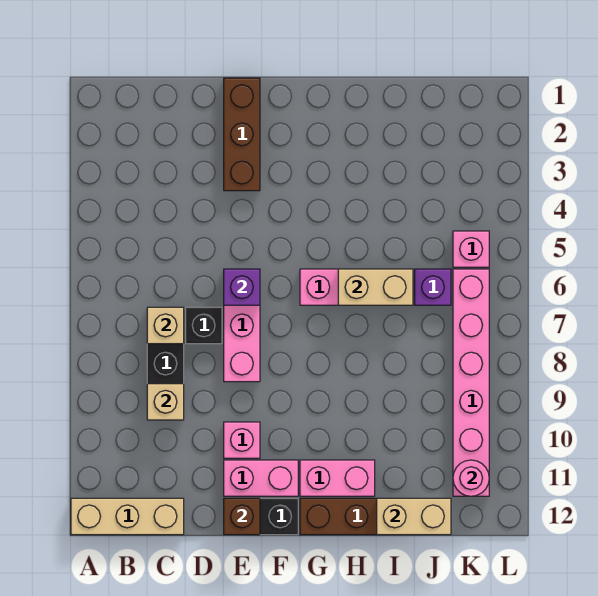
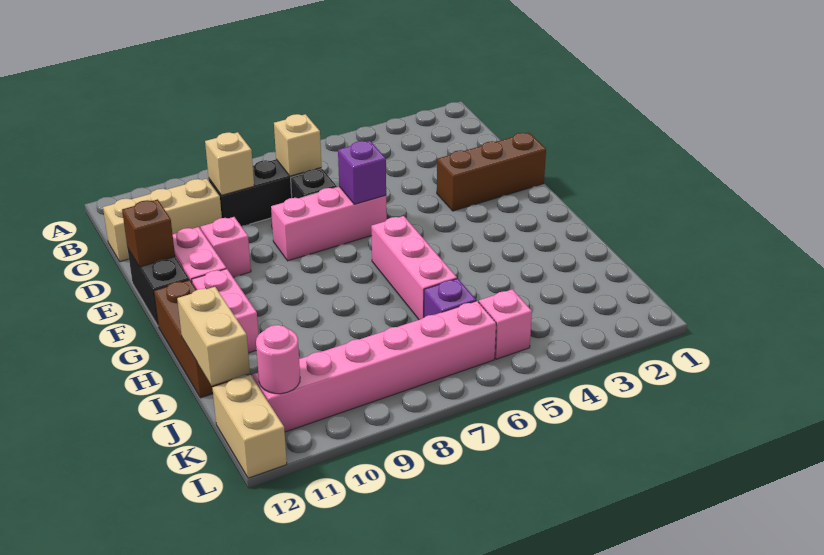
tan brick A12:C12 level 1 -> tan brick C10:C12 level 1
tan brick H6:I6 level 2 -> tan brick K12:L12 level 1

